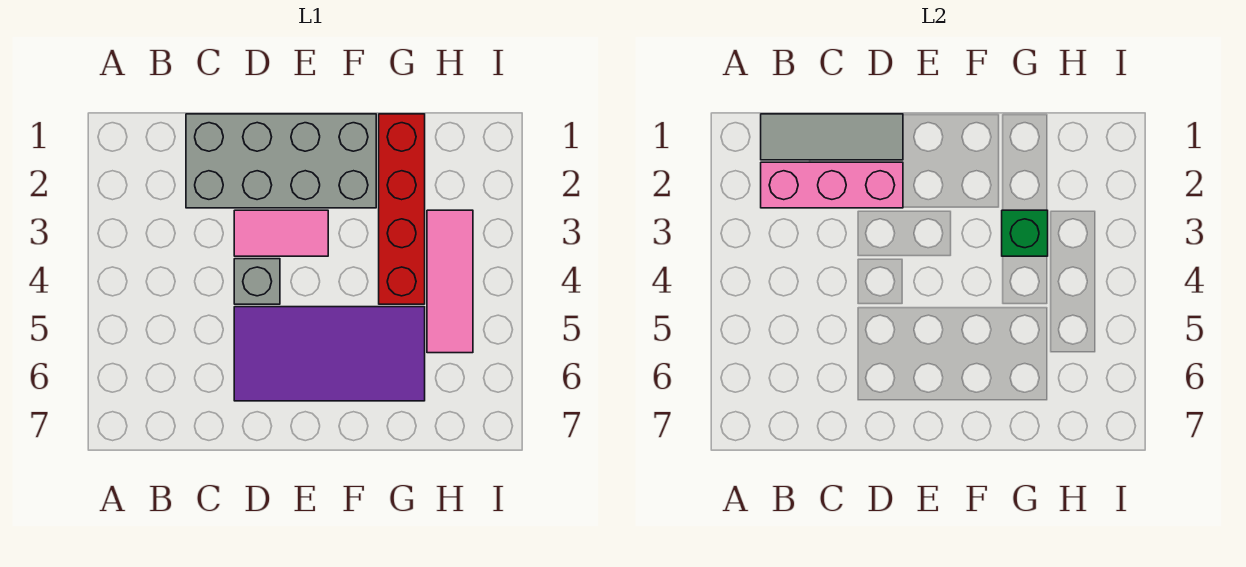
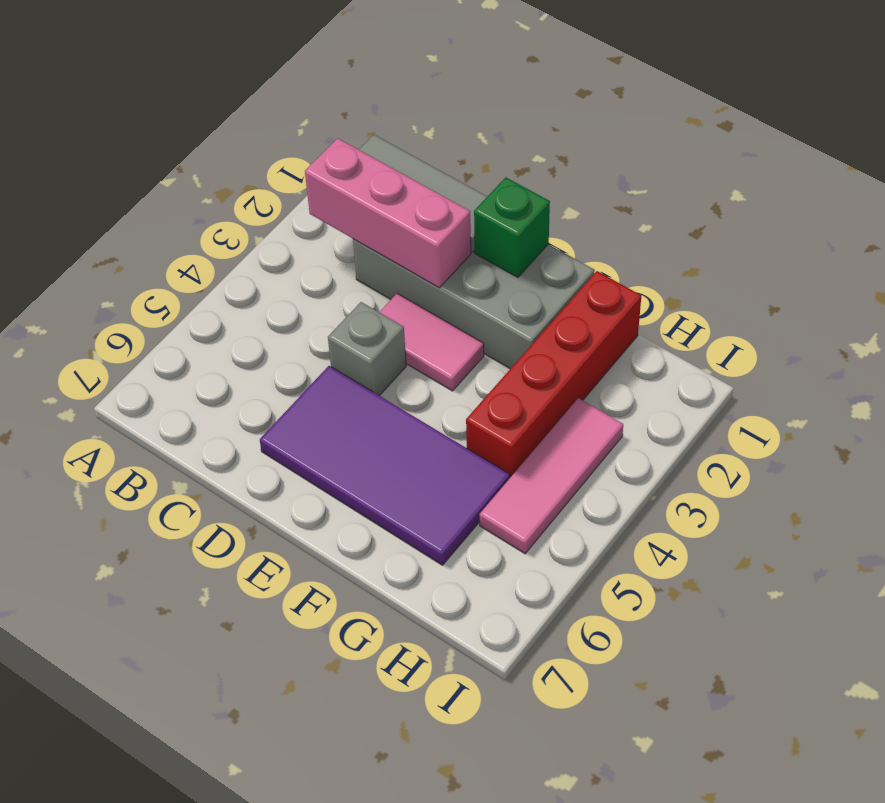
green brick G3 level 2 -> green brick E1 level 2

